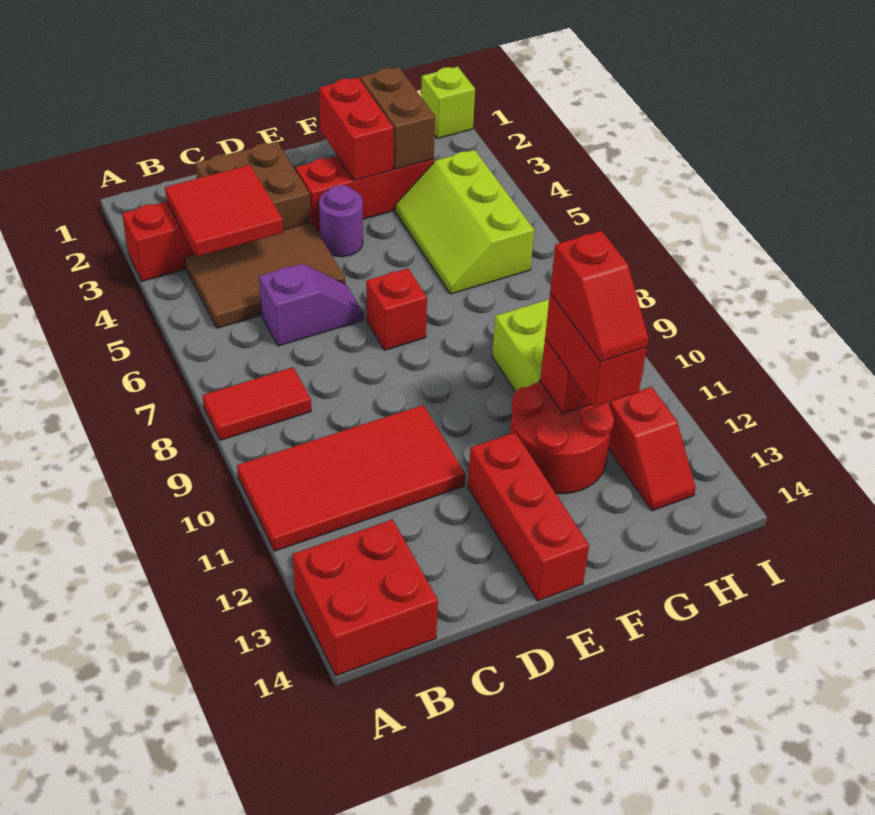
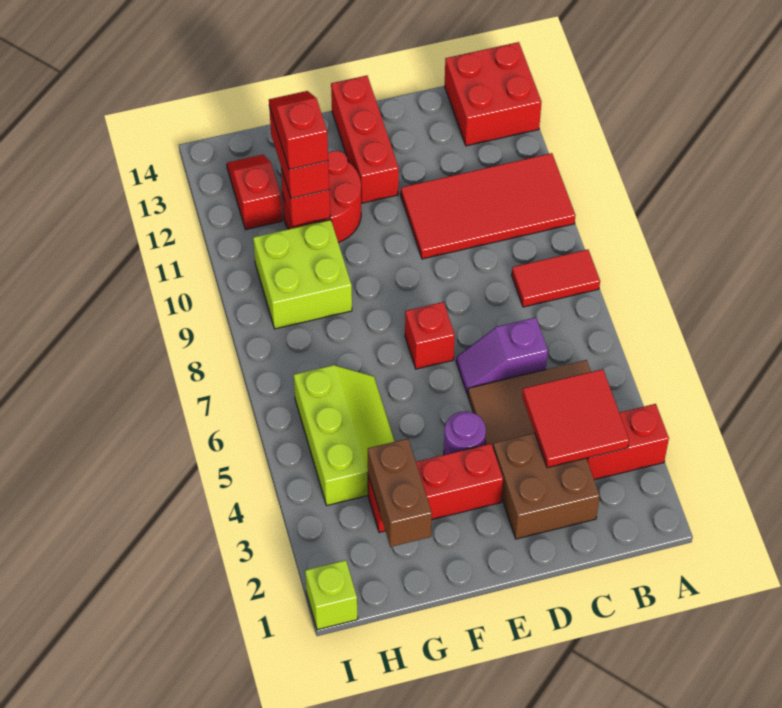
red brick F2:F3 level 2 -> none

